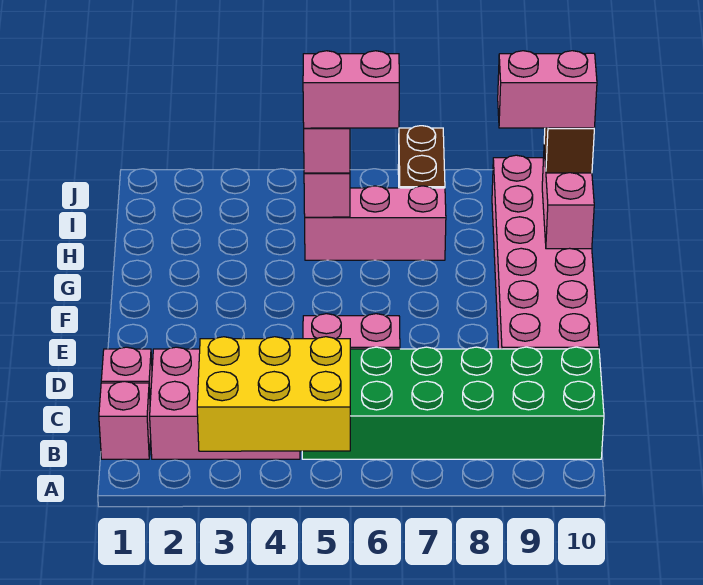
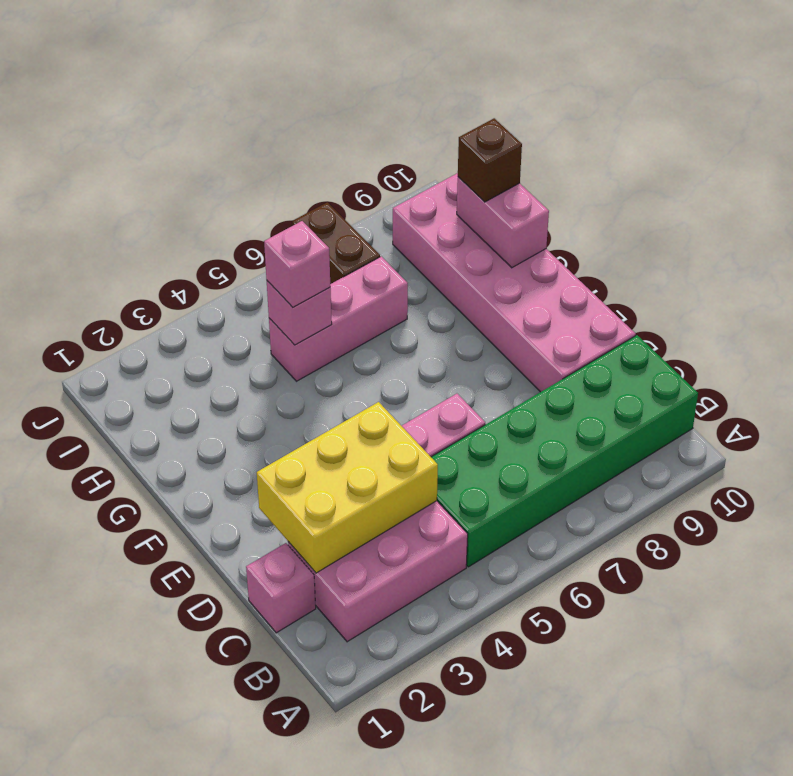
yellow brick A3:B5 level 2 -> yellow brick C2:D4 level 2
pink brick B1 level 1 -> none
pink brick H5:H6 level 4 -> none
pink brick H9:H10 level 4 -> none

